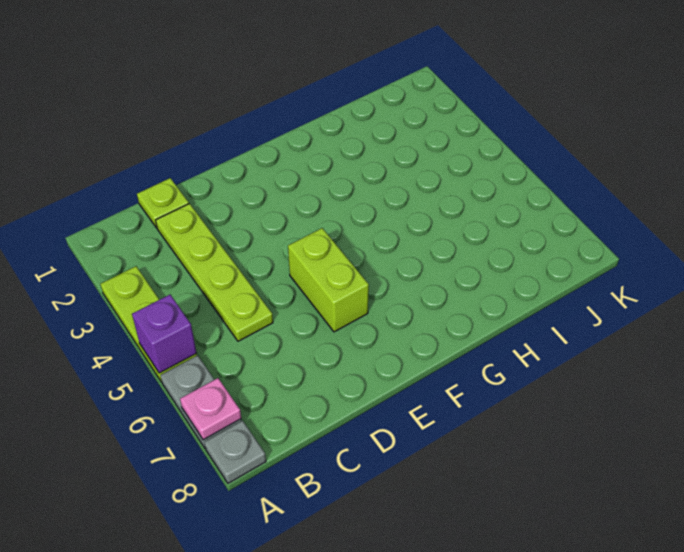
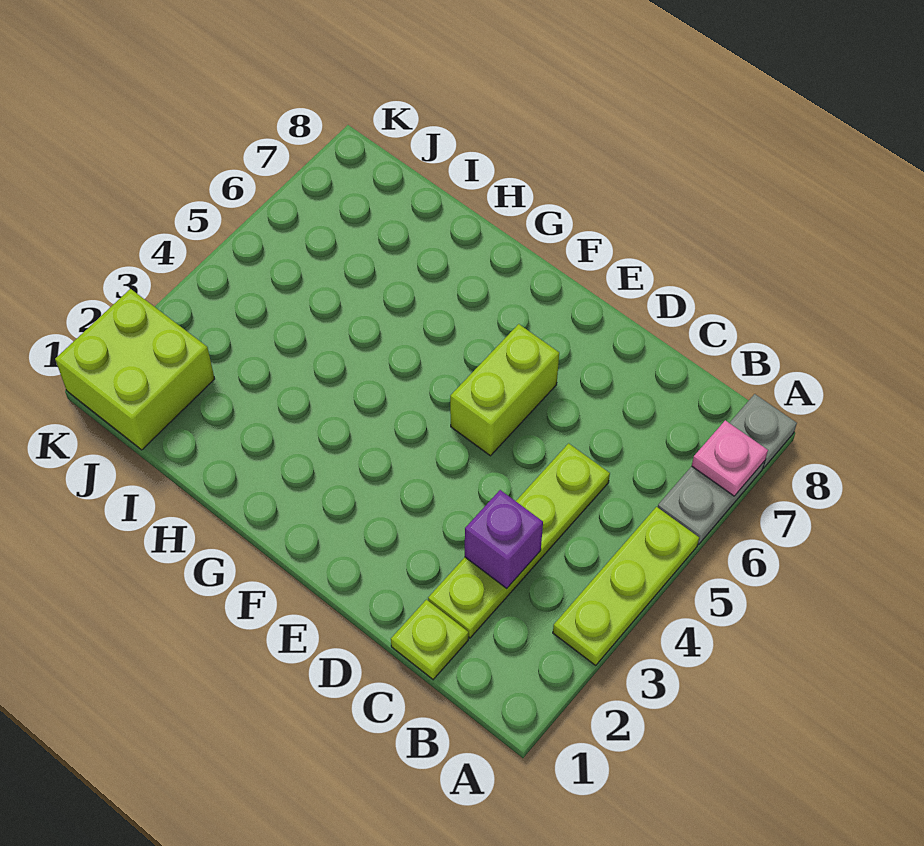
purple brick A5 level 2 -> purple brick C3 level 2
none -> lime brick J1:K2 level 1

